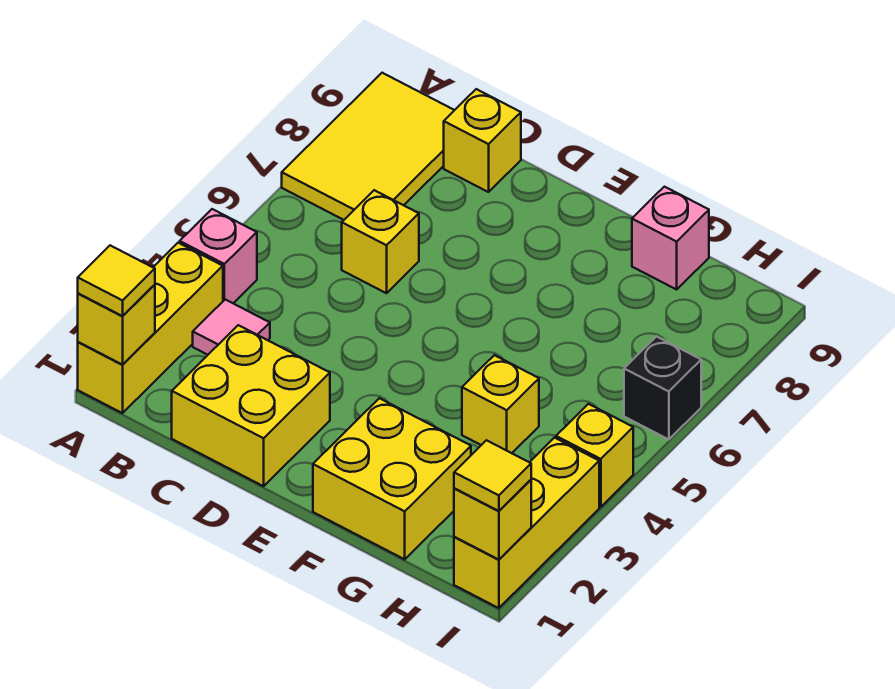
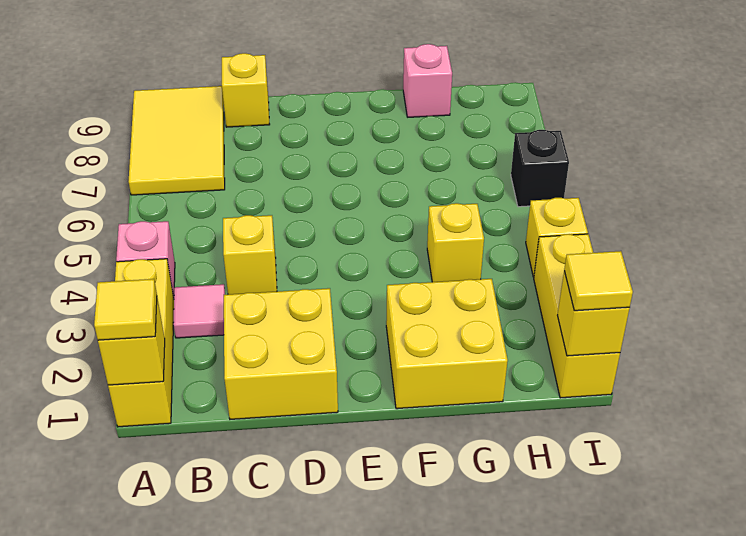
yellow brick C6 level 1 -> yellow brick C4 level 1

